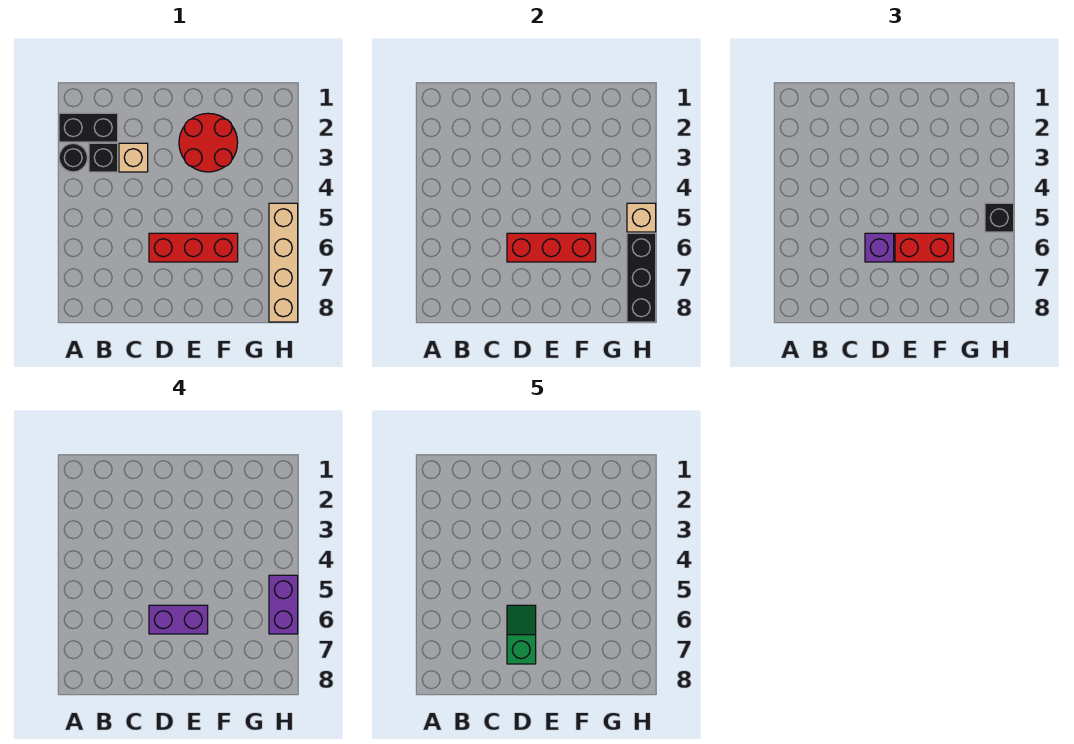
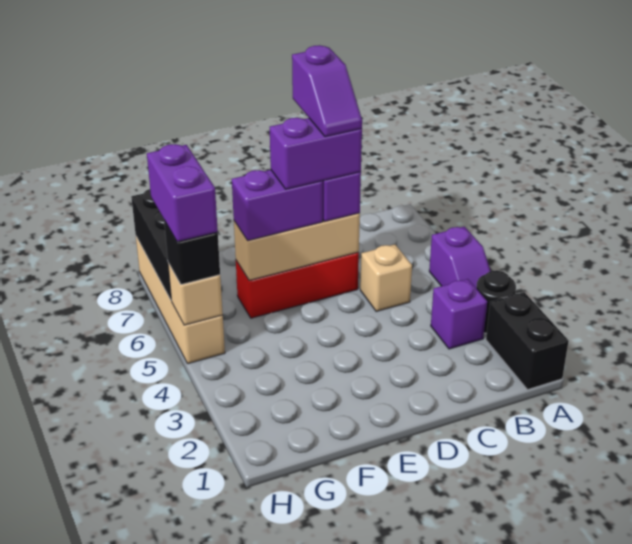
black brick A2:B2 level 1 -> black brick A1:A2 level 1
none -> purple slope A4:A5 level 1 top 5
black brick B3 level 1 -> purple brick B3 level 1
tan brick C3 level 1 -> tan brick C5 level 1
red brick D6:F6 level 2 -> tan brick D6:F6 level 2
green slope D6:D7 level 5 top 7 -> purple slope D6:D7 level 5 top 7
red round brick E2:F3 level 1 -> none
red brick E6:F6 level 3 -> purple brick E6:F6 level 3

